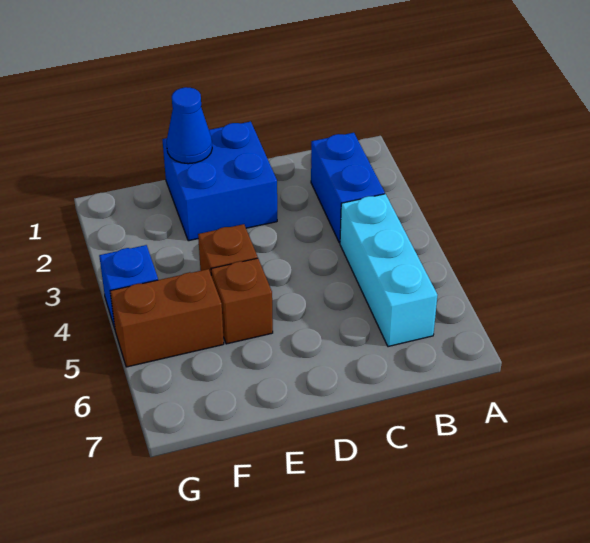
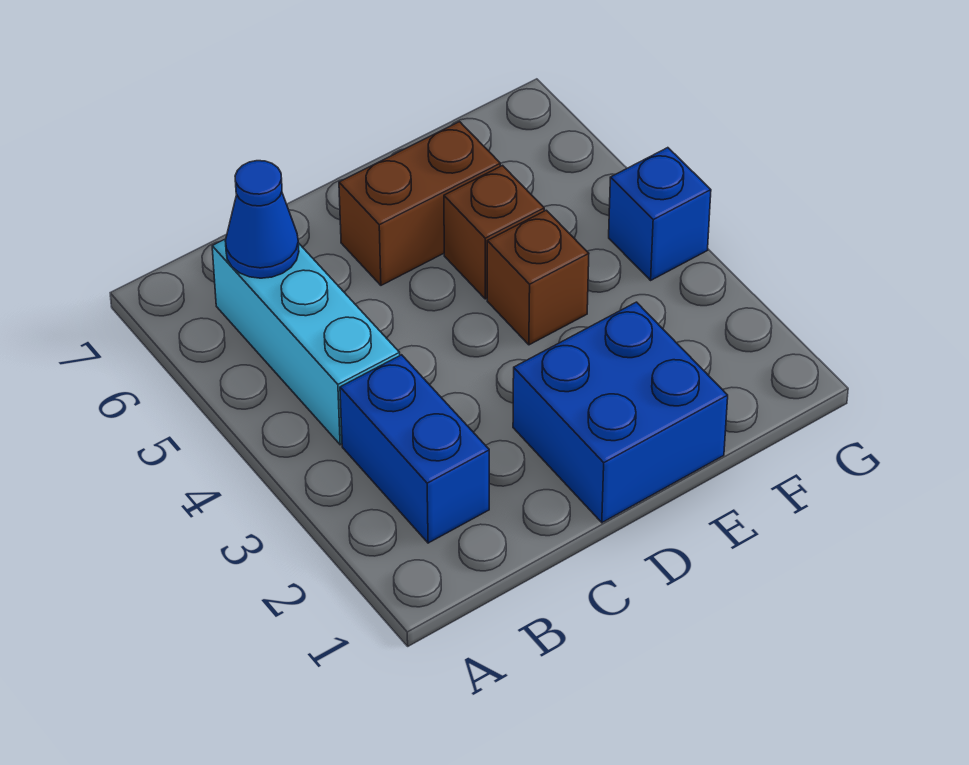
blue cone E1 level 2 -> blue cone B6 level 2
brown brick F5:G5 level 1 -> brown brick D6:E6 level 1

